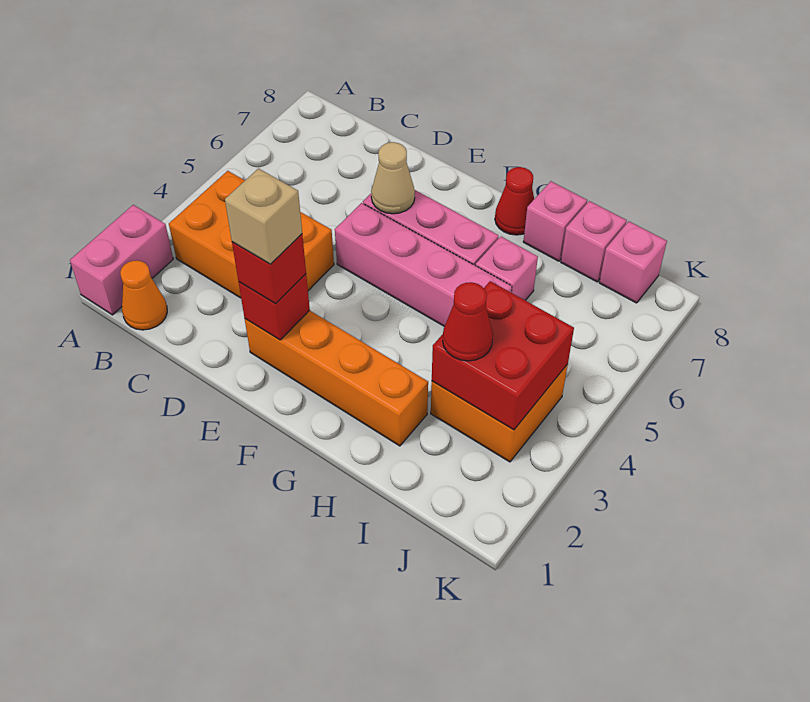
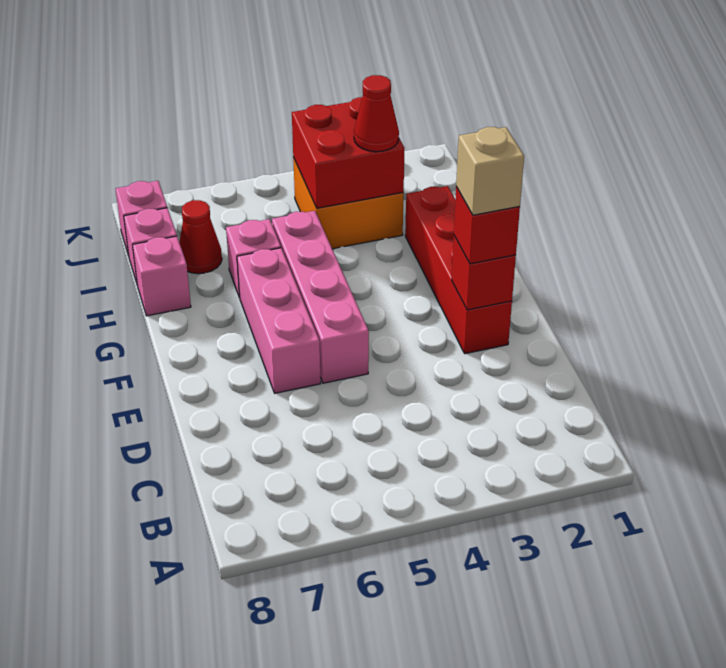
pink brick A1:A2 level 1 -> none
orange cone B1 level 1 -> none
orange brick B3:D4 level 1 -> none
orange brick E2:H2 level 1 -> red brick E2:H2 level 1
tan cone E6 level 2 -> none
red cone G8 level 1 -> red cone I7 level 1

